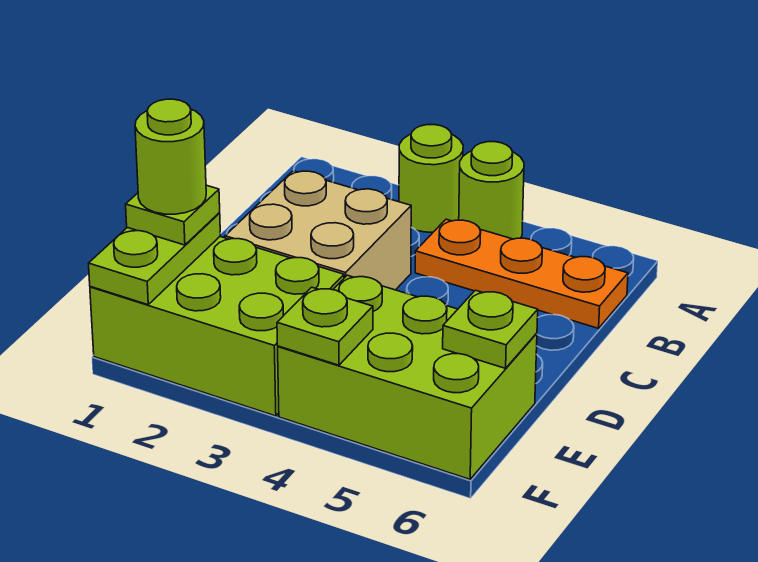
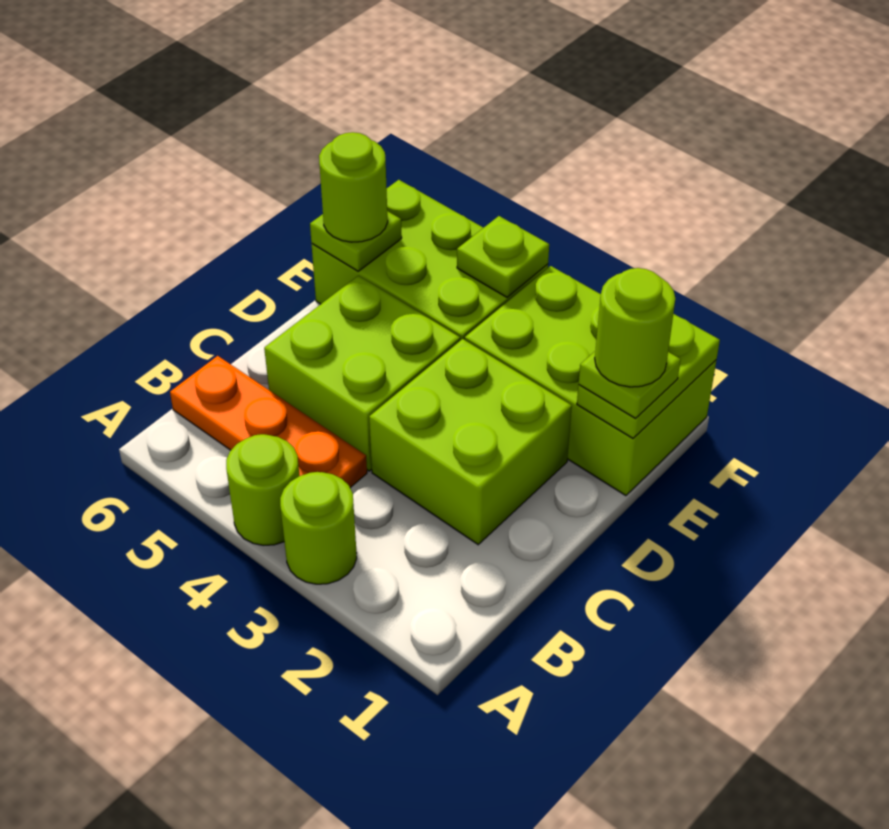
tan brick C2:D3 level 1 -> lime brick C2:D3 level 1
none -> lime brick C4:D5 level 1
none -> lime round brick E6 level 3

